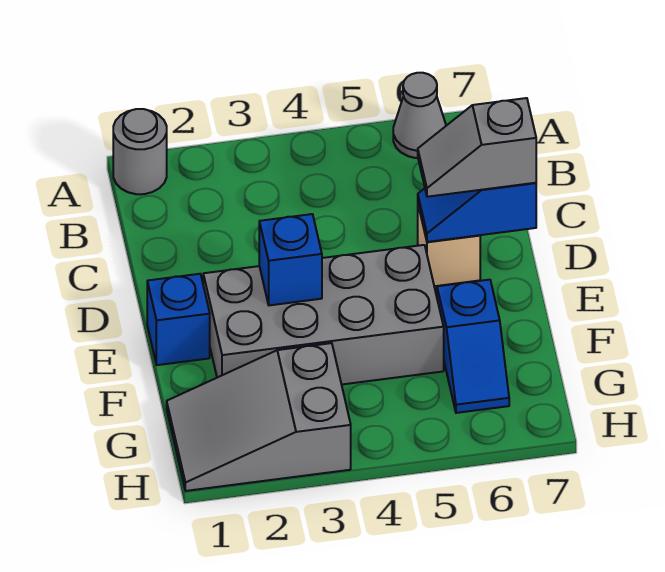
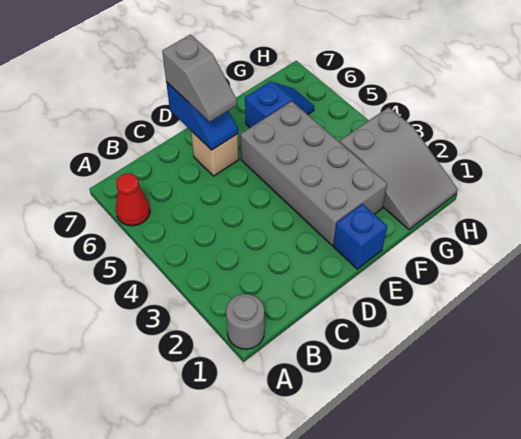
grey cone A6 level 1 -> red cone A6 level 1
blue brick E3 level 2 -> none

